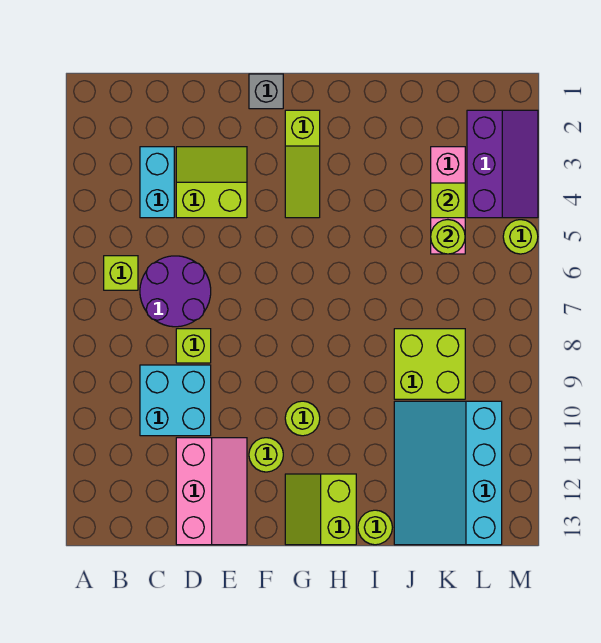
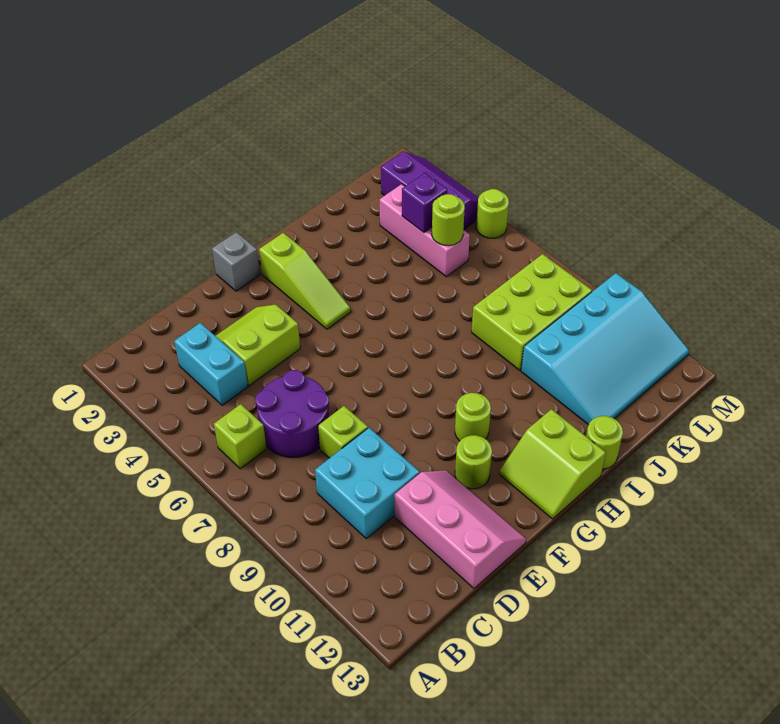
lime brick J8:K9 level 1 -> lime brick J8:L9 level 1
cyan slope J10:L13 level 1 top L -> cyan slope J10:M12 level 1 top 10
lime brick K4 level 2 -> purple brick K4 level 2

